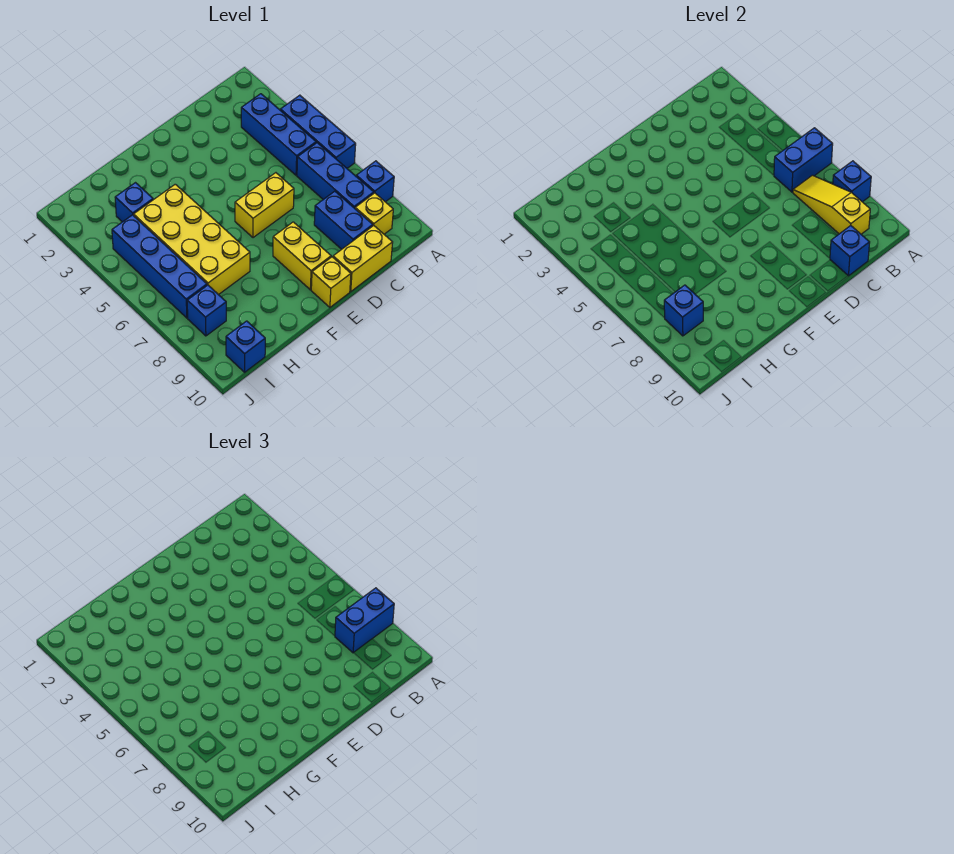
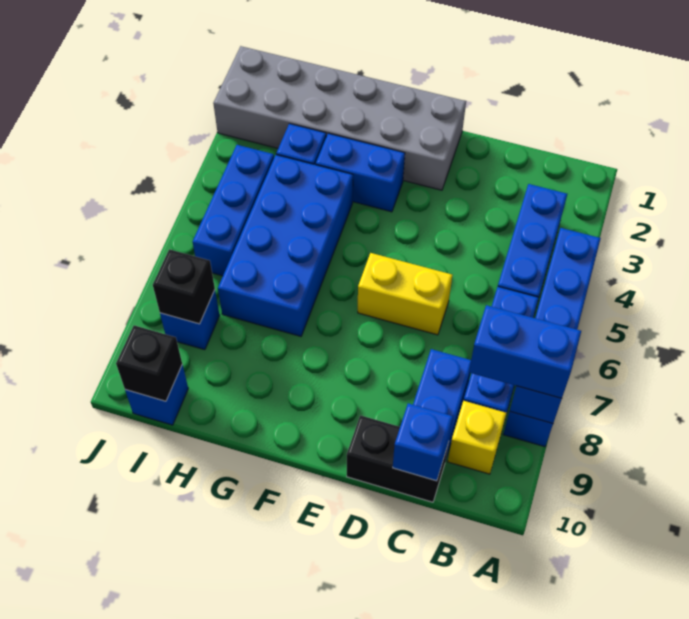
blue brick A6:B6 level 2 -> blue brick F3:G3 level 1
yellow slope B7:B9 level 2 top 9 -> none
yellow brick C10:D10 level 1 -> black brick C10:D10 level 1
none -> grey brick E1:J2 level 1
yellow brick E8:E9 level 1 -> none
yellow brick E10 level 1 -> none
yellow brick G4:H7 level 1 -> blue brick G4:H7 level 1
blue brick I4:I7 level 1 -> blue brick I4:I6 level 1
blue brick I8 level 2 -> black brick I8 level 2
none -> black brick I10 level 2

